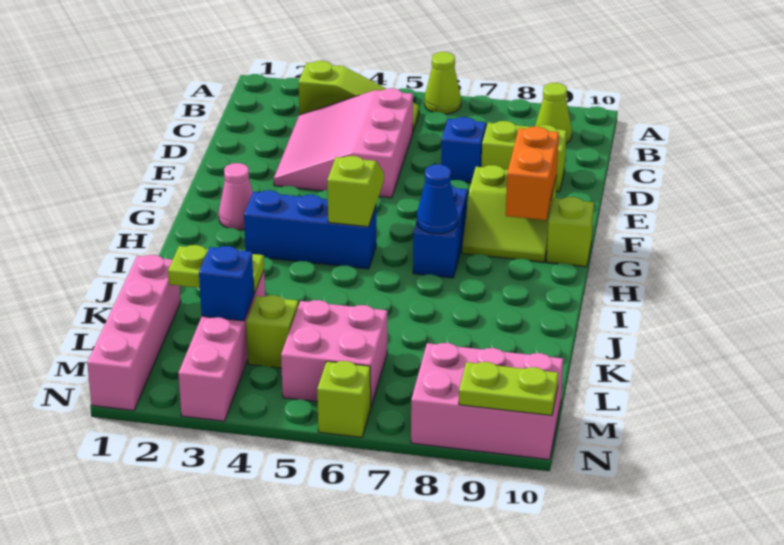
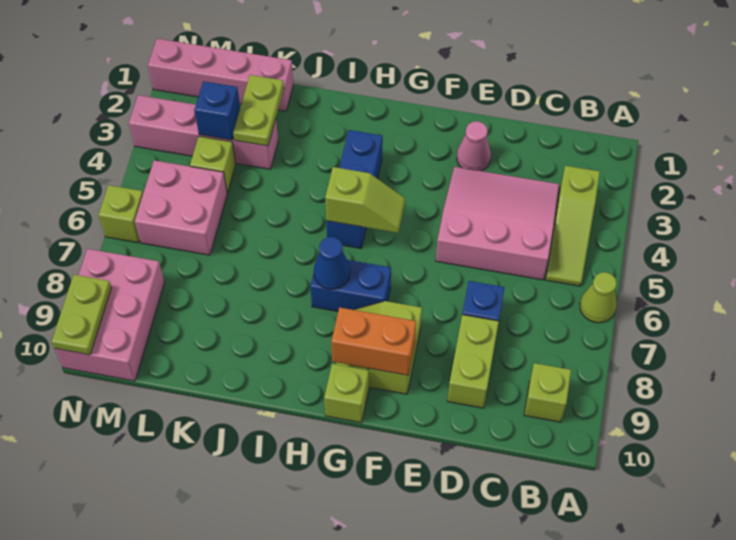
lime cone B9 level 1 -> lime brick B9 level 1
pink cone G2 level 1 -> pink cone E2 level 1

